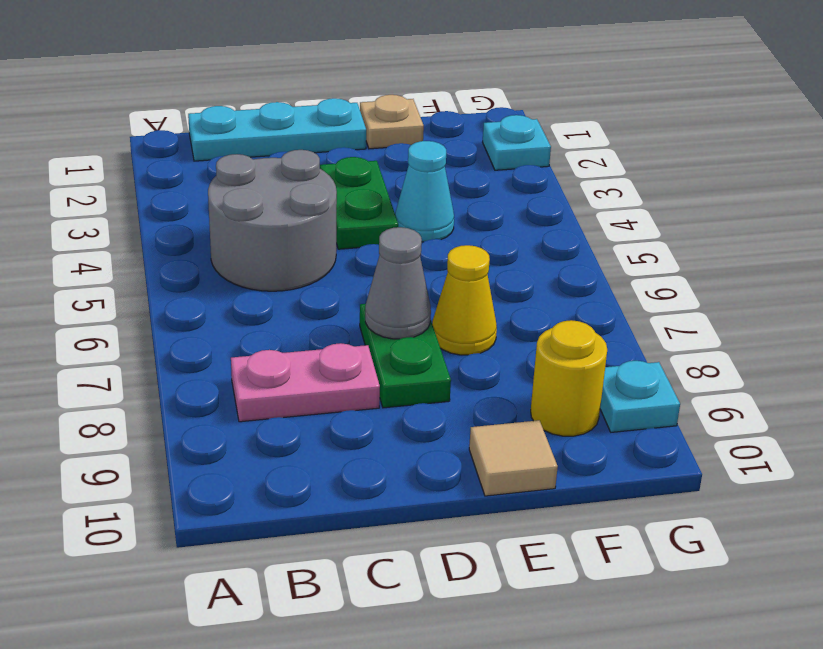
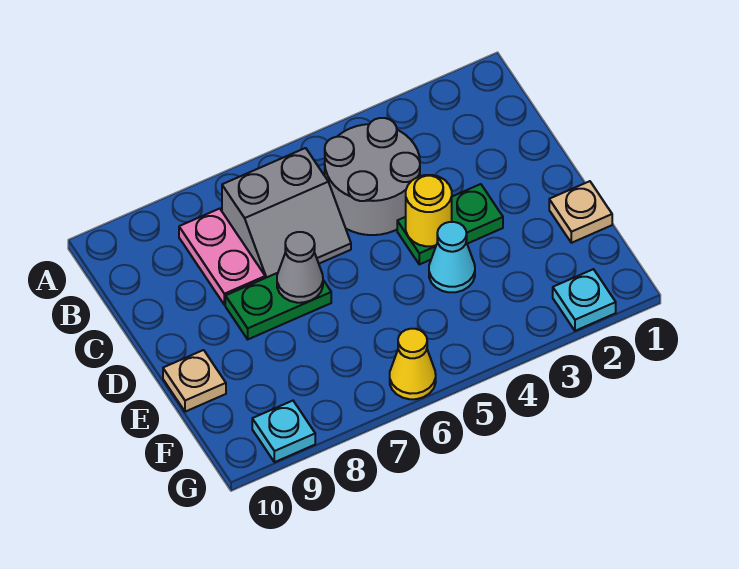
cyan plate B1:D1 level 1 -> none
none -> grey slope B6:C7 level 1 top B
yellow cone E7 level 1 -> yellow cone G6 level 1
tan tile E10 level 1 -> tan plate E10 level 1
yellow round brick F9 level 1 -> yellow round brick D4 level 2

